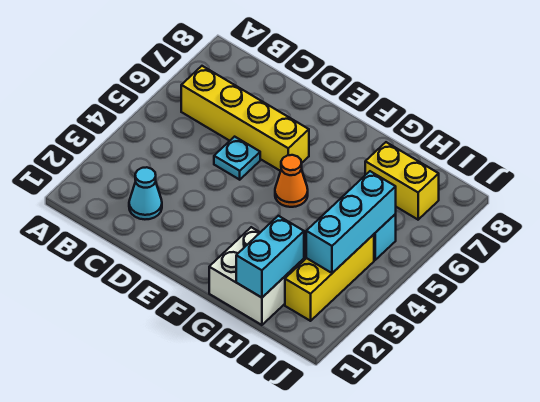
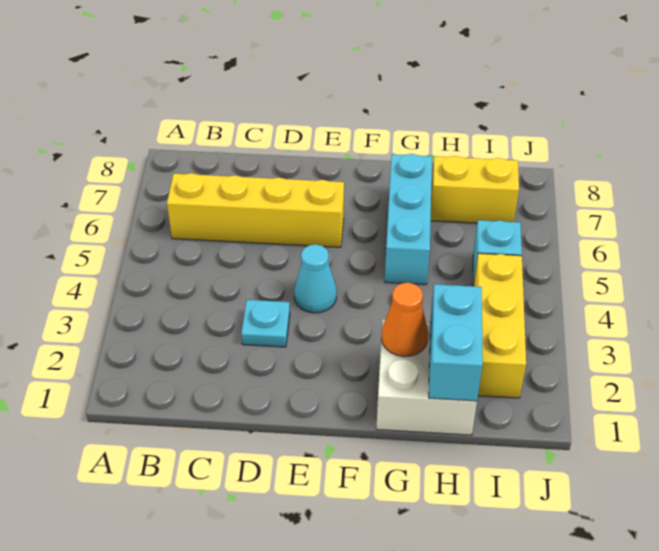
cyan cone C2 level 1 -> cyan cone E4 level 1
cyan plate D5 level 1 -> cyan plate D3 level 1
orange cone F5 level 1 -> orange cone G2 level 2
cyan brick I3:I5 level 2 -> cyan brick G5:G7 level 1

